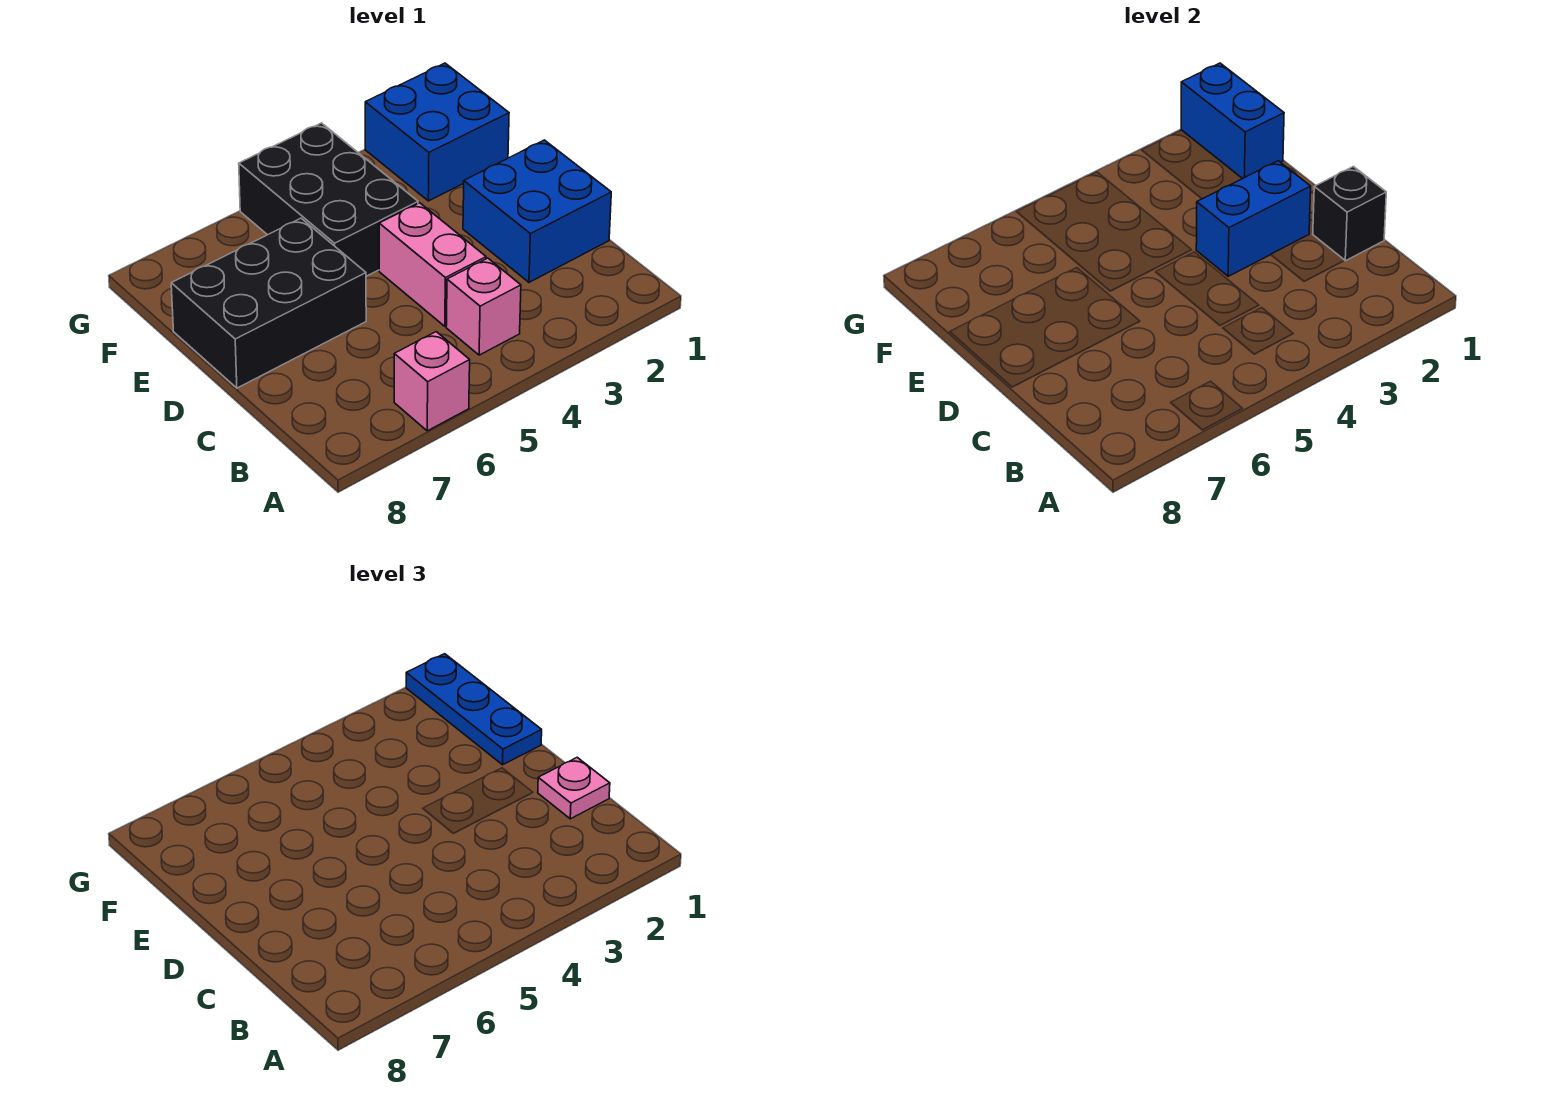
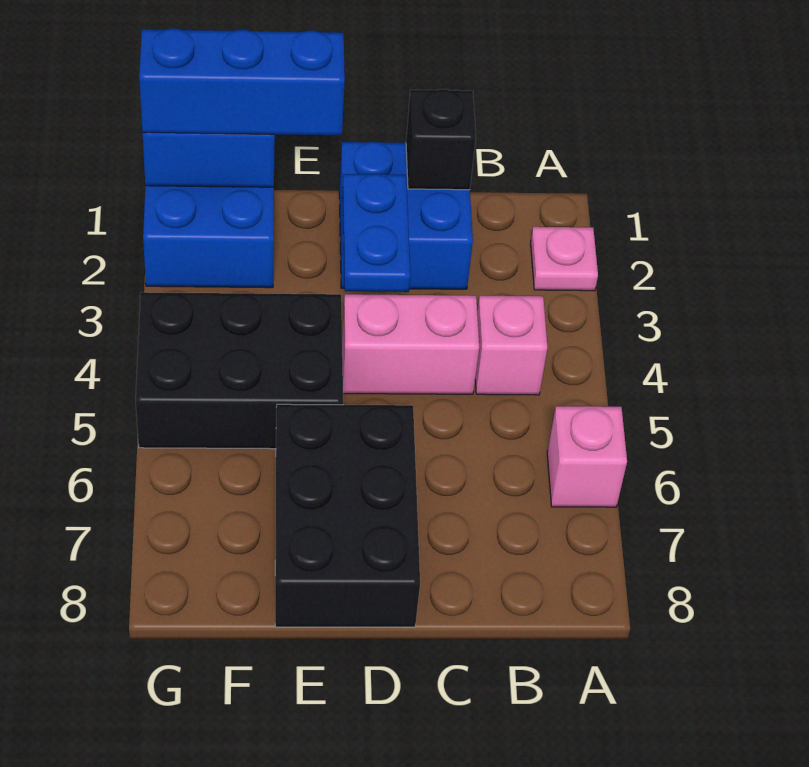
pink plate C1 level 3 -> pink plate A2 level 1
blue brick D2:D3 level 2 -> blue plate D2:D3 level 2
blue plate E1:G1 level 3 -> blue brick E1:G1 level 3

